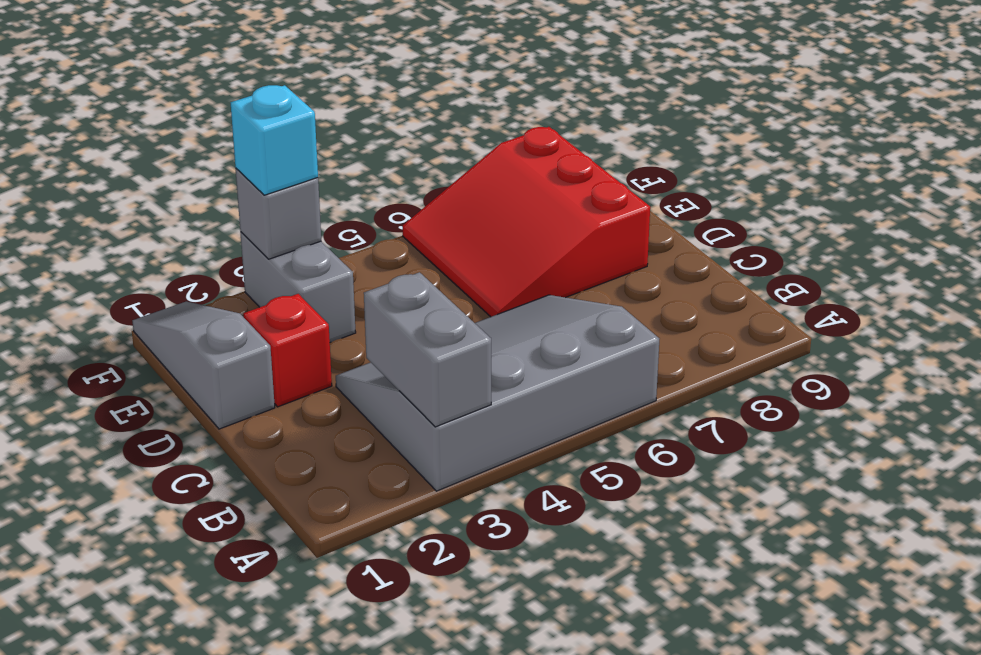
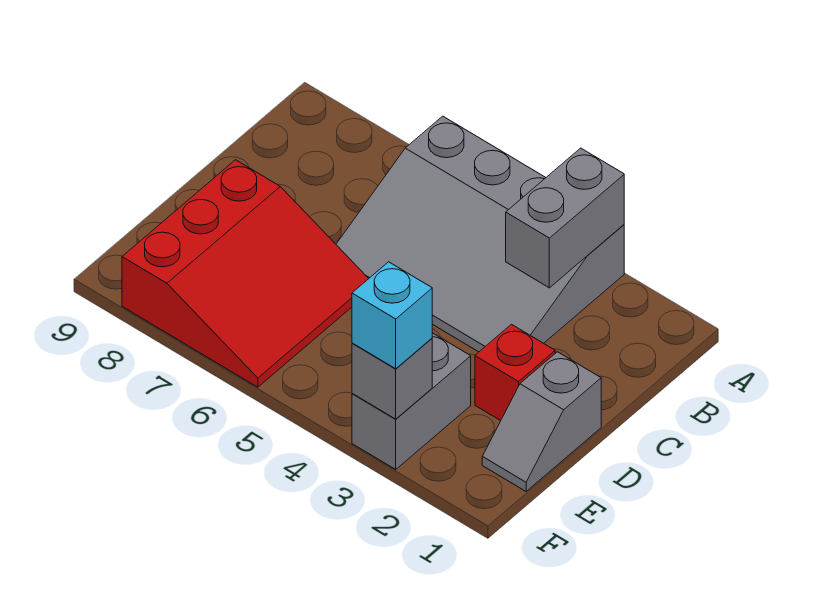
grey slope D1:F1 level 1 top D -> grey slope D1:E1 level 1 top D

